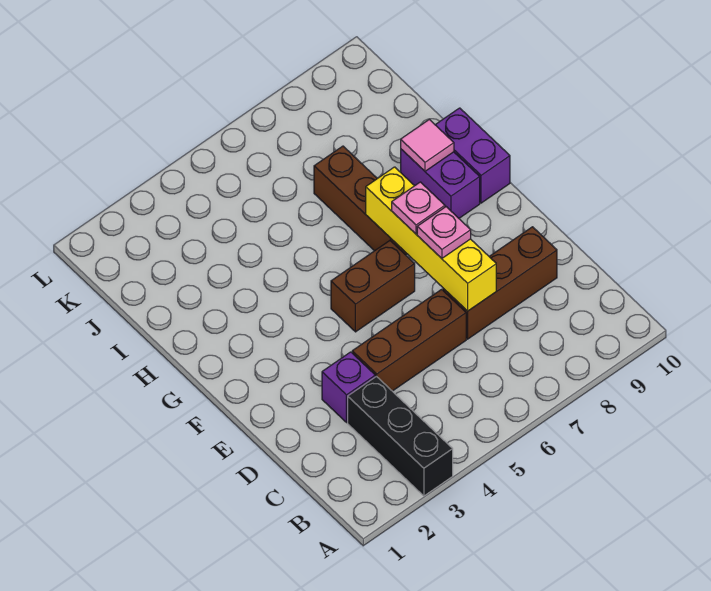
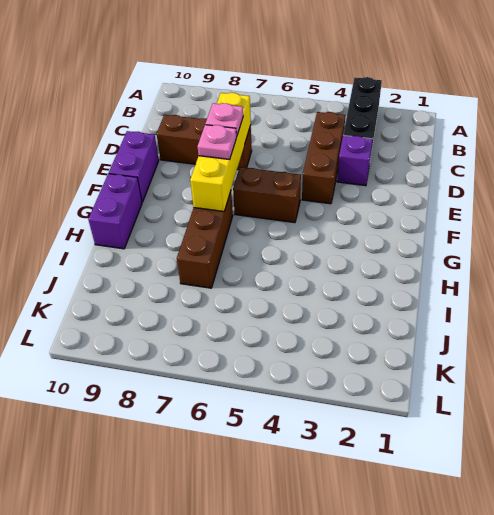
brown brick D4:D6 level 1 -> brown brick C4:E4 level 1
purple brick G9:H9 level 1 -> purple brick E10:F10 level 1
pink tile H9 level 2 -> none

